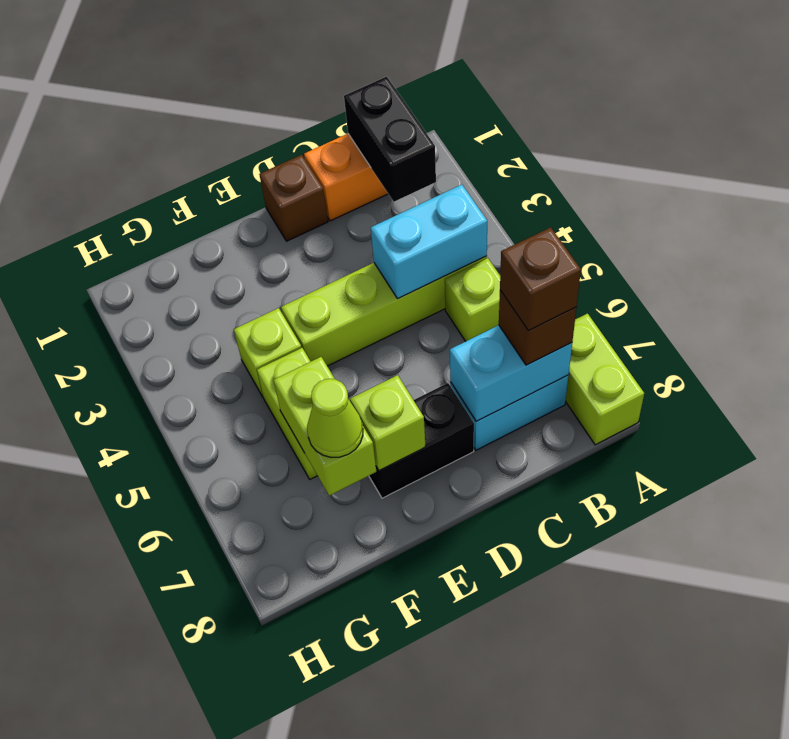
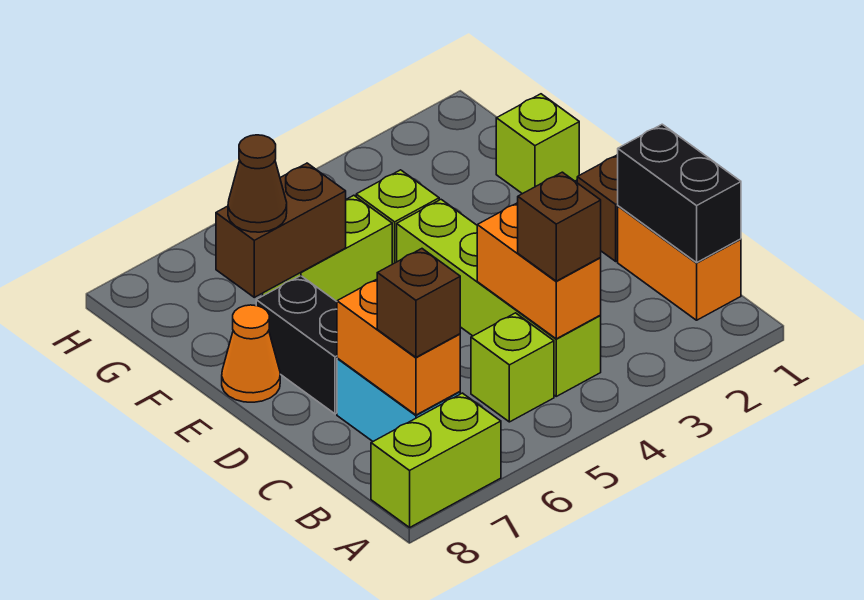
black brick B1:B2 level 2 -> black brick B1:C1 level 2
cyan brick B4:C4 level 2 -> orange brick B4:C4 level 2
cyan brick B7:C7 level 2 -> orange brick B7:C7 level 2
brown brick B7 level 4 -> brown brick B4 level 3
lime brick E7 level 2 -> lime brick F1 level 1
none -> orange cone E8 level 1
lime brick F6:F7 level 2 -> brown brick F6:F7 level 2
lime cone F7 level 3 -> brown cone F7 level 3

